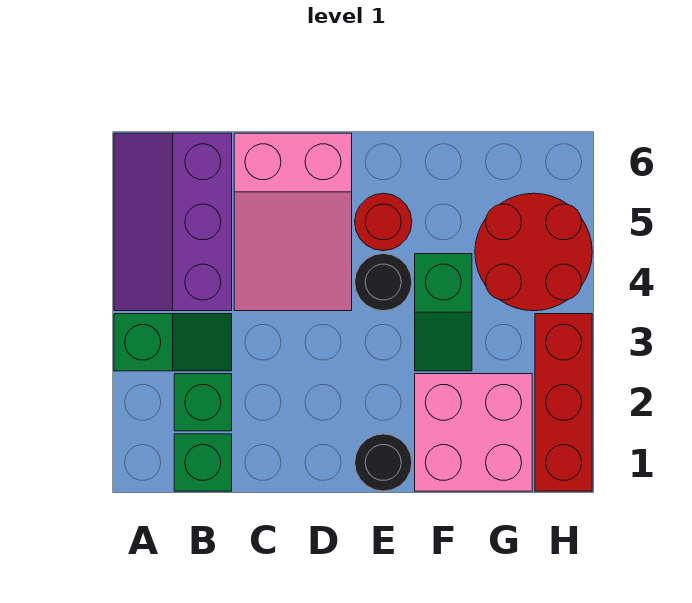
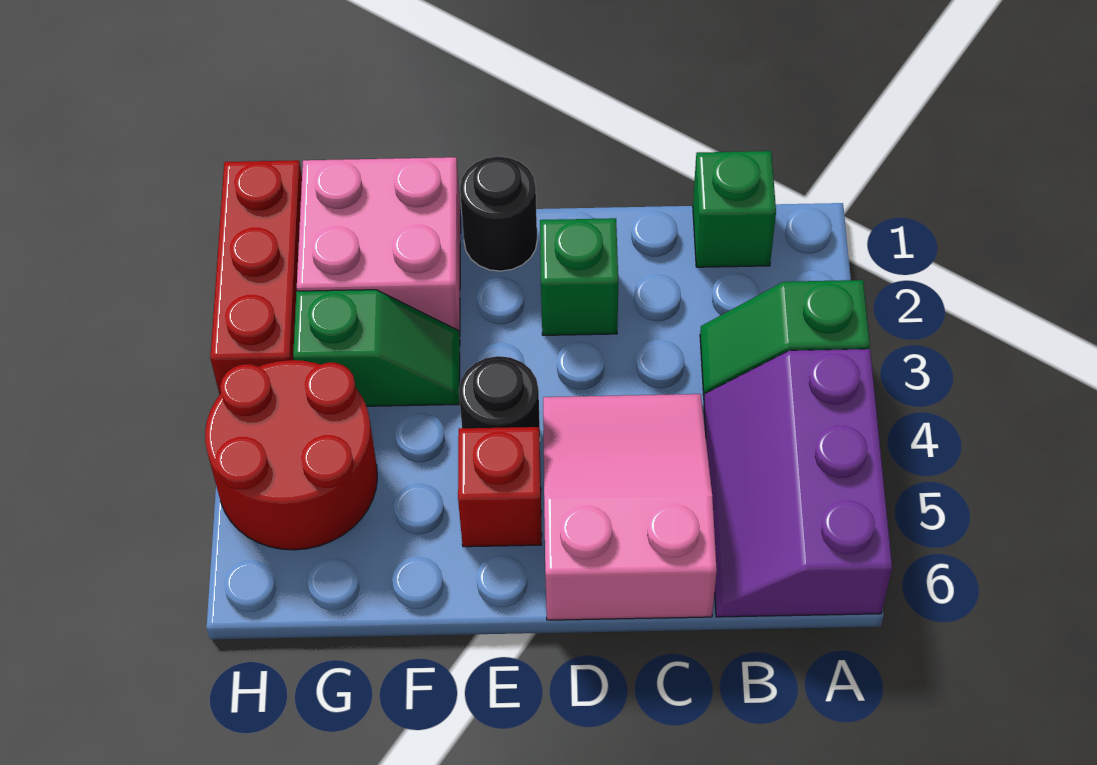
purple slope A4:B6 level 1 top B -> purple slope A4:B6 level 1 top A
green brick B2 level 1 -> green brick D2 level 1
red round brick E5 level 1 -> red brick E5 level 1
green slope F3:F4 level 1 top 4 -> green slope F3:G3 level 1 top G

